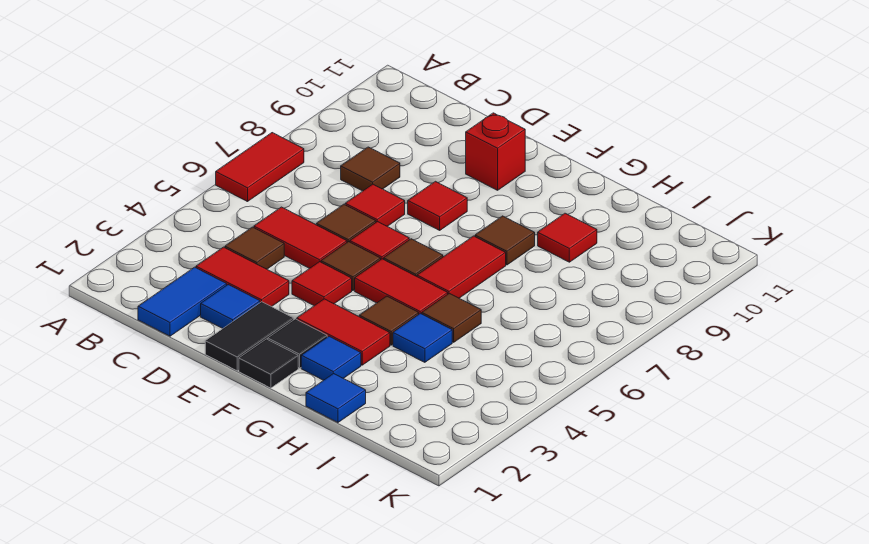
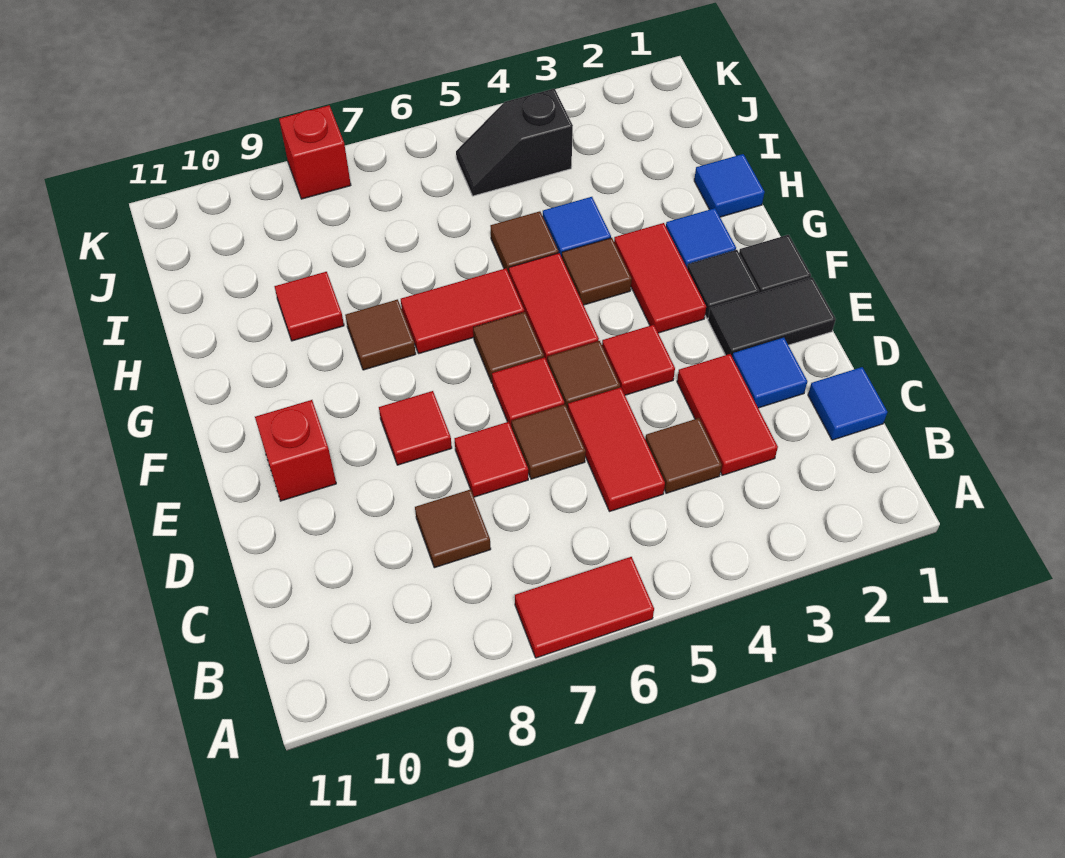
blue tile C1:C2 level 1 -> blue tile C1 level 1
none -> black slope J4:J5 level 1 top 4
none -> red brick K8 level 1

